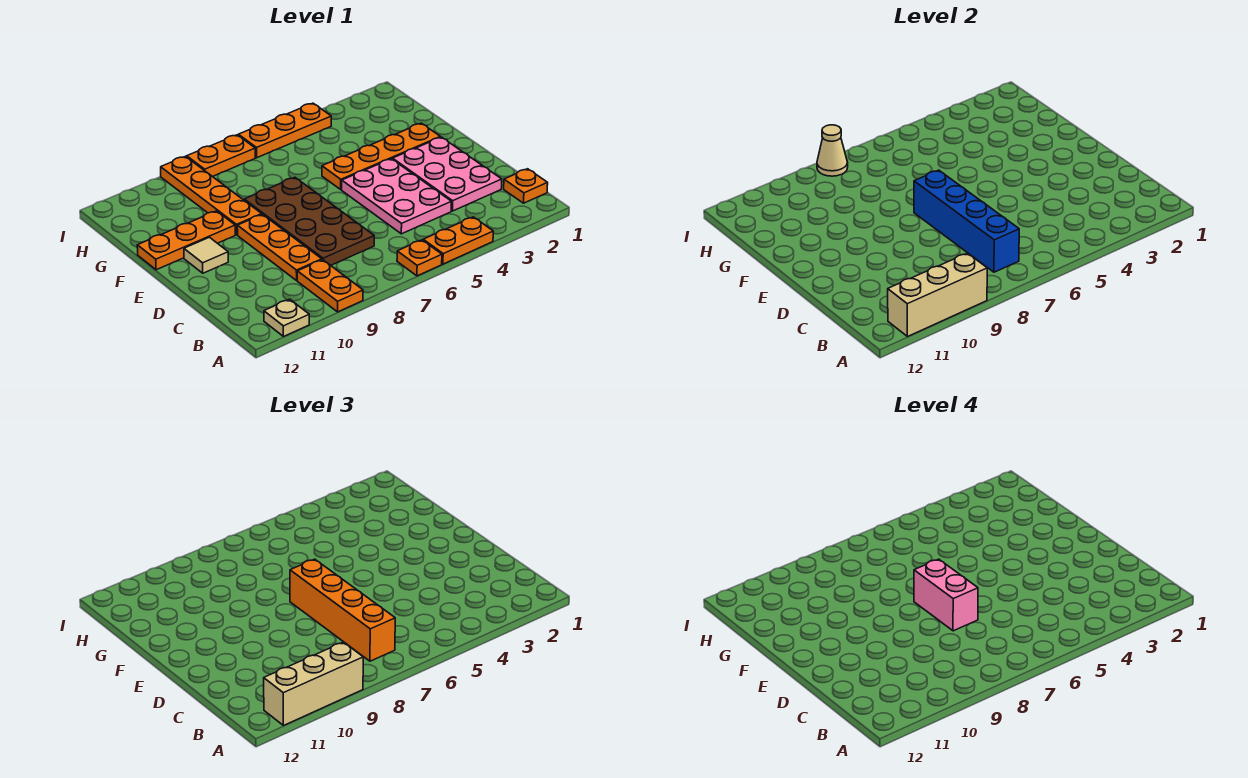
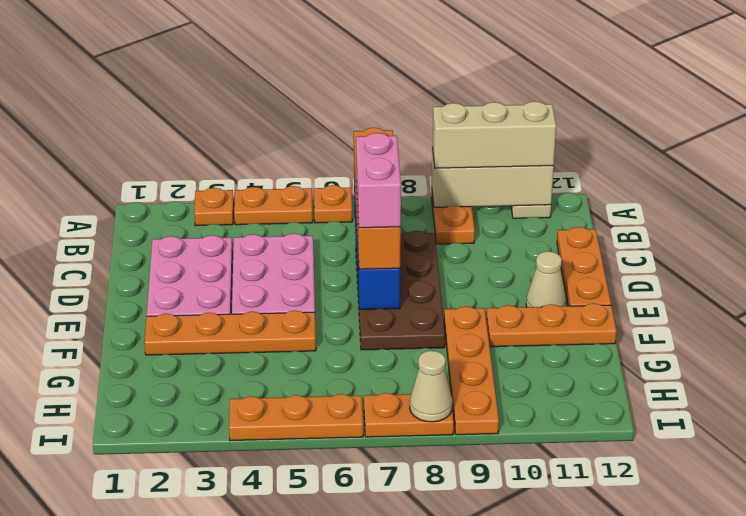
orange plate B1 level 1 -> orange plate A3 level 1
orange plate C9:E9 level 1 -> orange plate C12:E12 level 1
tan tile E11 level 1 -> tan cone E11 level 1

